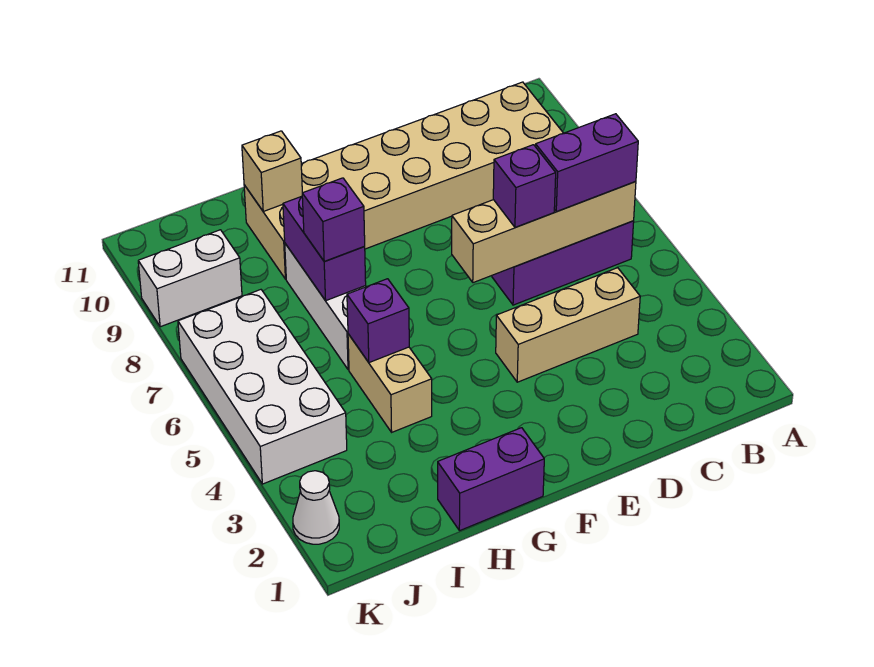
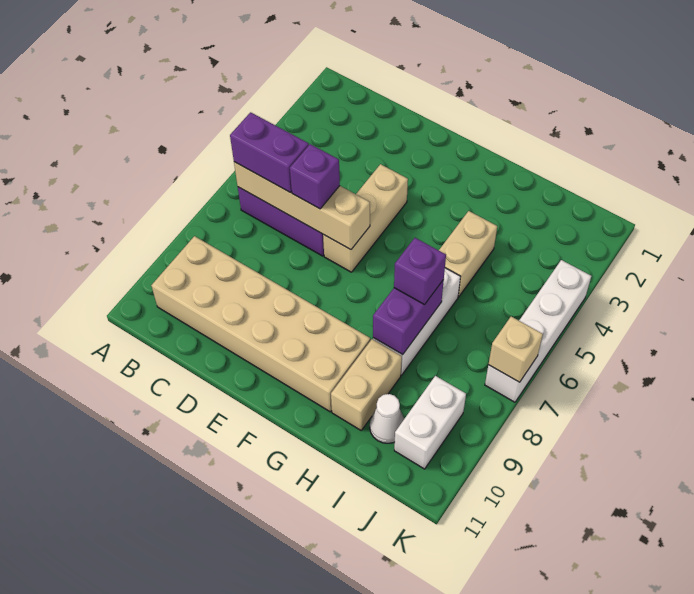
tan brick C4:E4 level 1 -> tan brick E4:E6 level 1
purple brick G1:H1 level 1 -> none
purple brick H5 level 2 -> none
tan brick H10 level 2 -> tan brick K7 level 2
white brick J4:K7 level 1 -> white brick K4:K7 level 1
white brick J9:K9 level 1 -> white brick J9:J10 level 1
white cone K2 level 1 -> white cone I10 level 1

